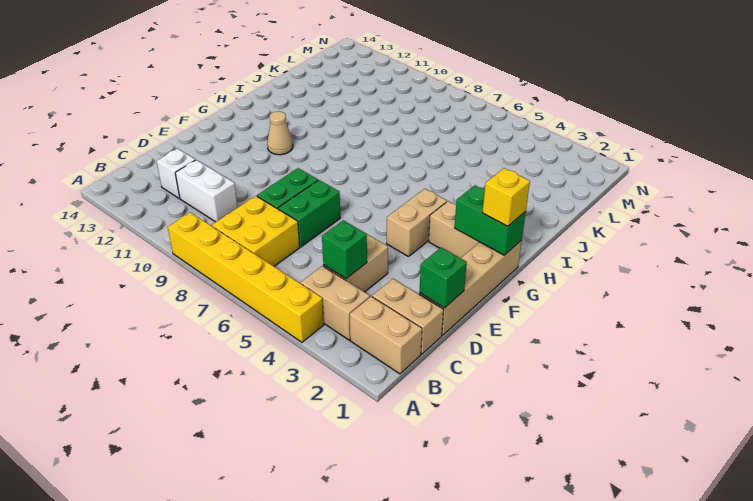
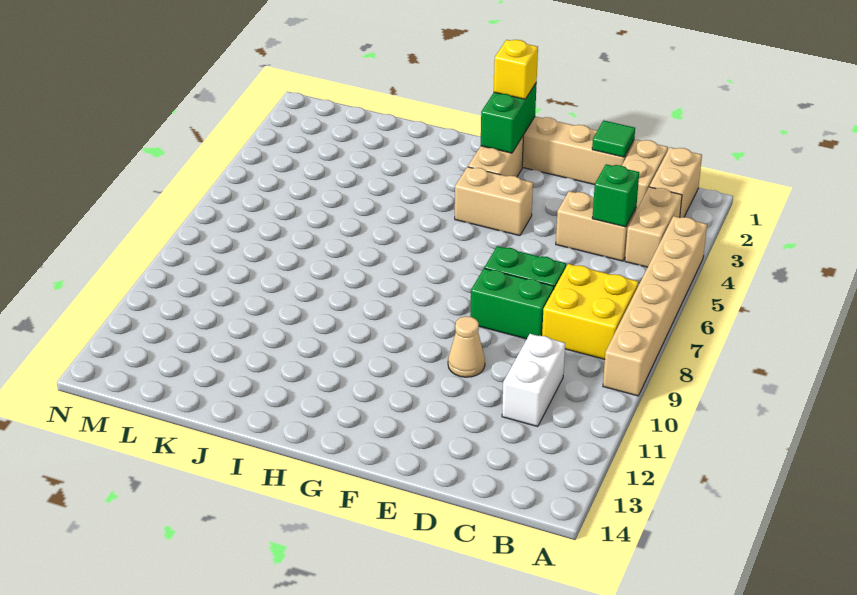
yellow brick A4:A9 level 1 -> tan brick A4:A9 level 1
white brick C12 level 1 -> none
green brick D1 level 2 -> green tile D1 level 2
tan cone G11 level 1 -> tan cone E10 level 1

